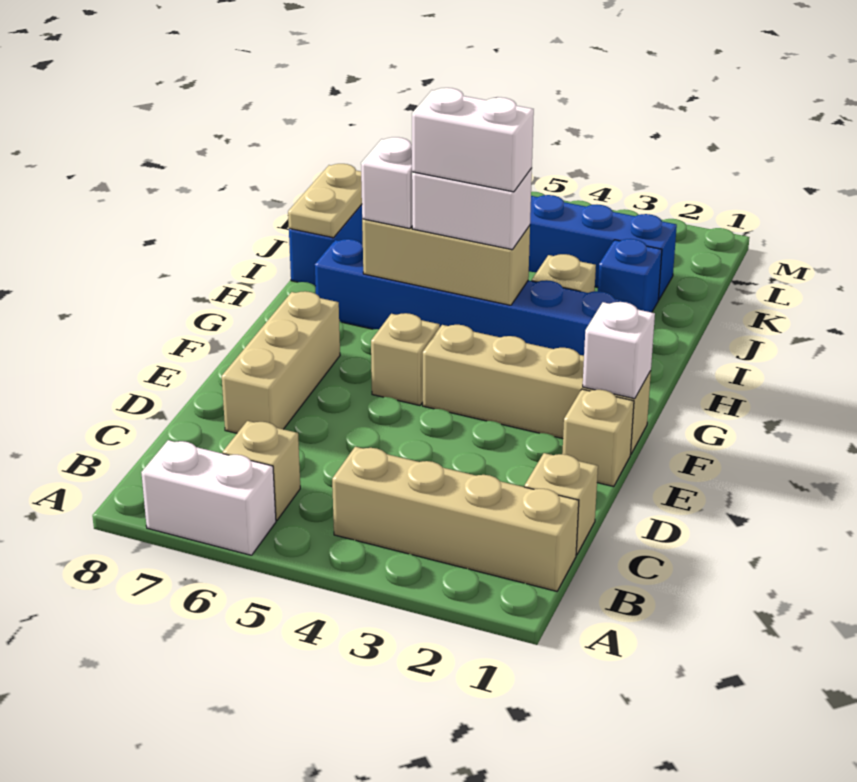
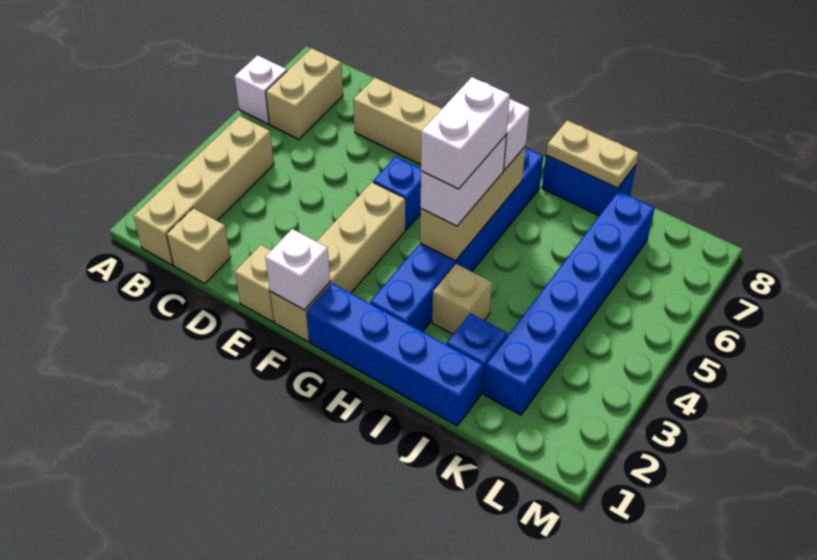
white brick A6:A7 level 1 -> white brick A6 level 1
tan brick B6 level 1 -> tan brick B6:B7 level 1
tan brick F5 level 1 -> blue brick F5 level 1
none -> blue brick G1:J1 level 1

